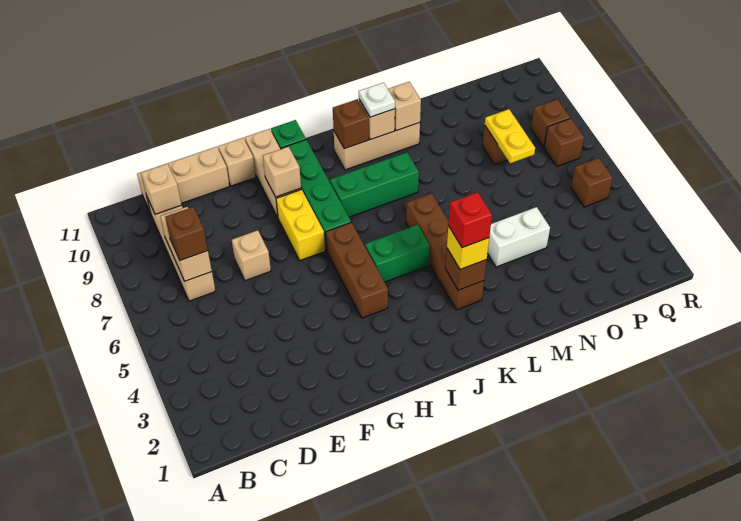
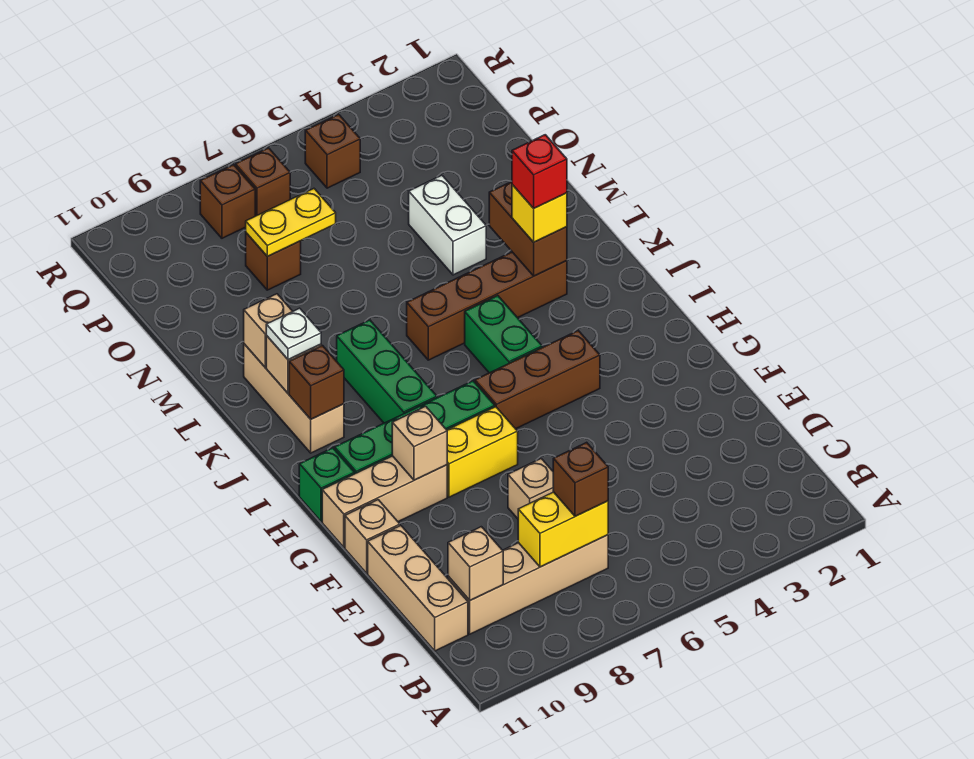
tan brick C7:C8 level 2 -> yellow brick C7:C8 level 2
brown brick K3 level 2 -> brown brick K3:L3 level 2

